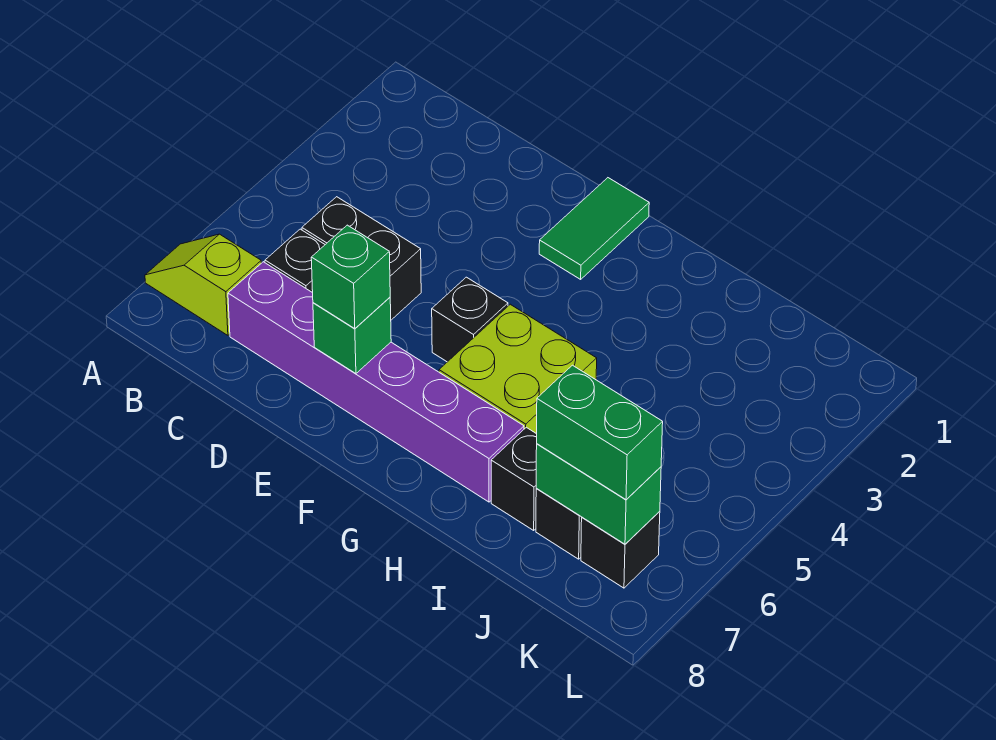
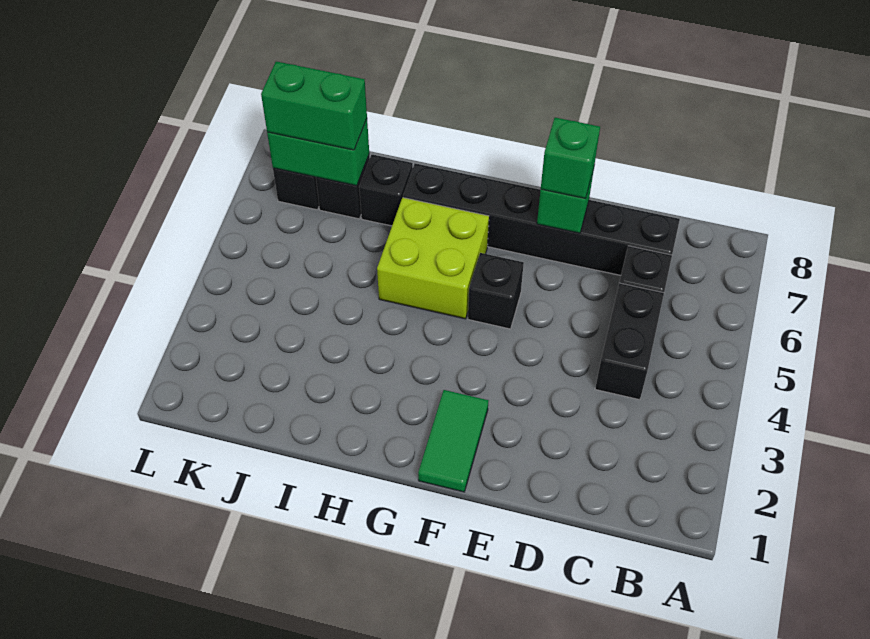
lime slope A7:B7 level 1 top B -> none
black brick C5:D5 level 1 -> black brick C4:C5 level 1
purple brick C7:H7 level 1 -> black brick C7:H7 level 1

